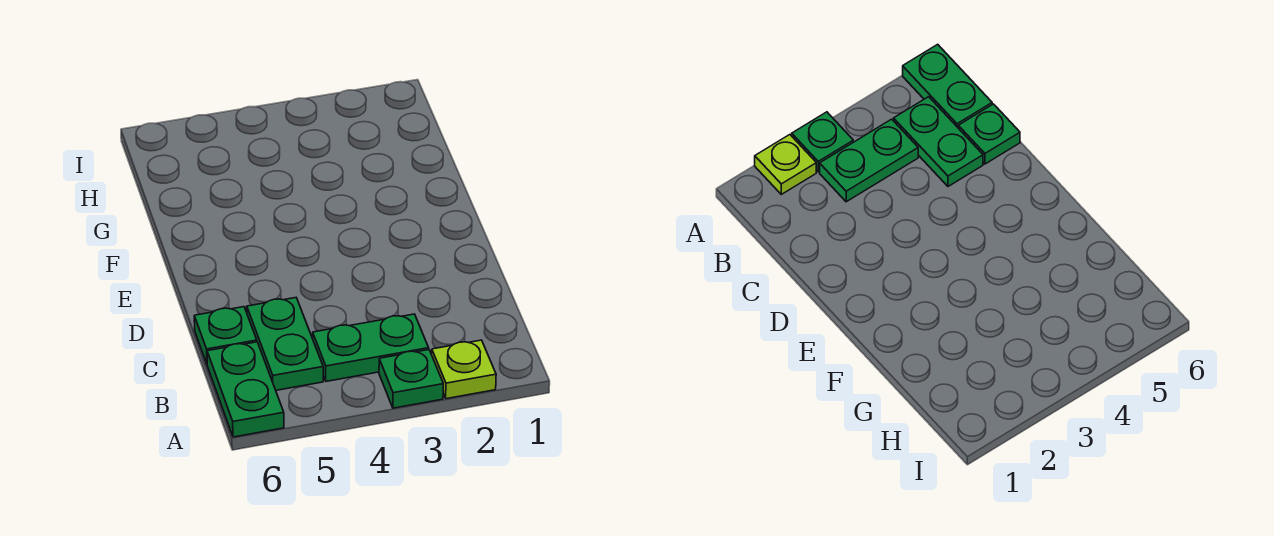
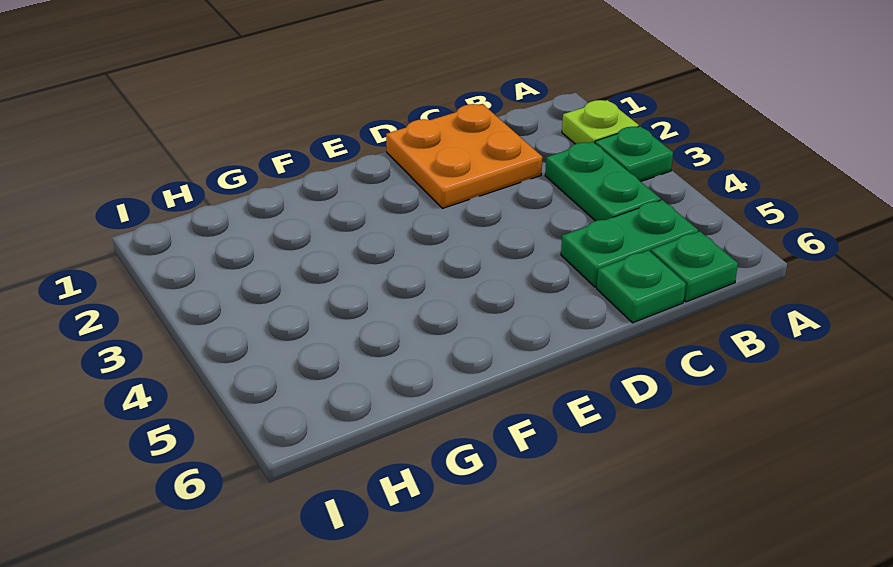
green plate A6:B6 level 1 -> green plate B6 level 1
none -> orange plate C1:D2 level 1

